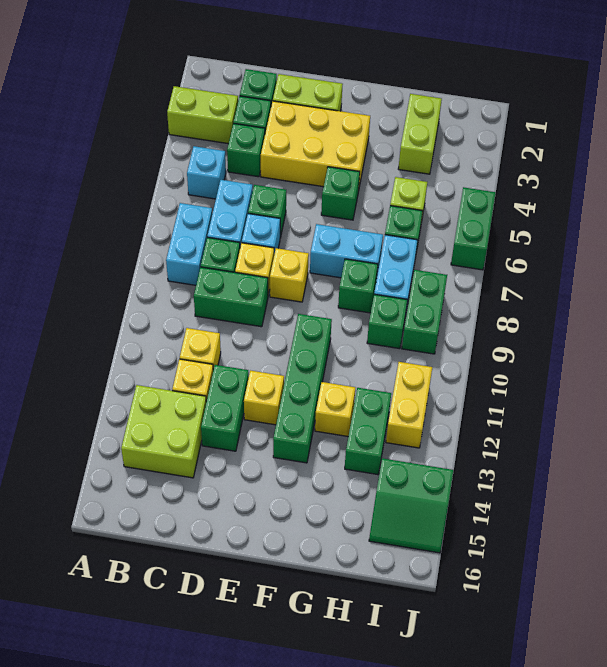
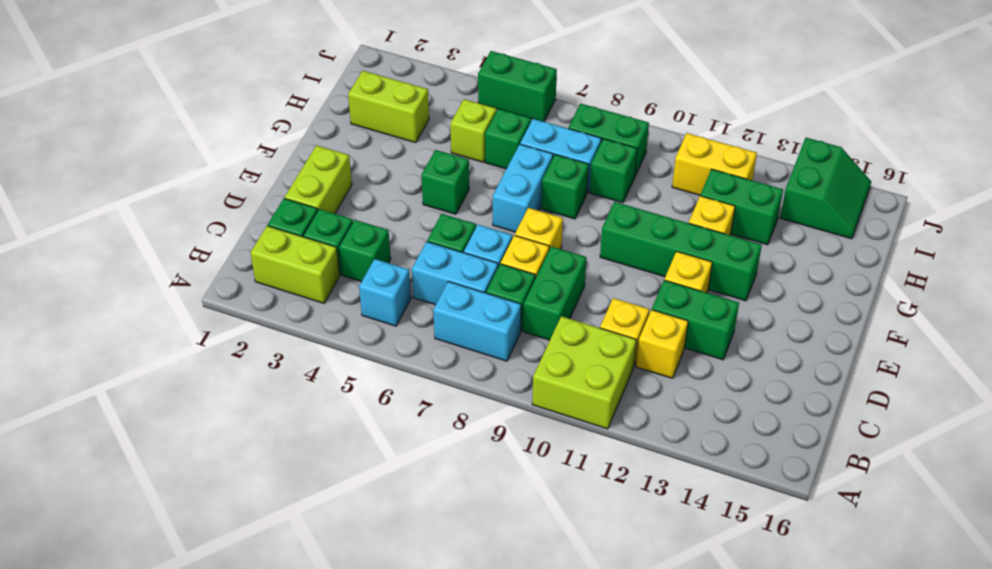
lime brick A3:B3 level 1 -> lime brick B2:B3 level 1
lime brick B13:C14 level 1 -> lime brick A10:B11 level 1
yellow brick D3:F4 level 1 -> none

